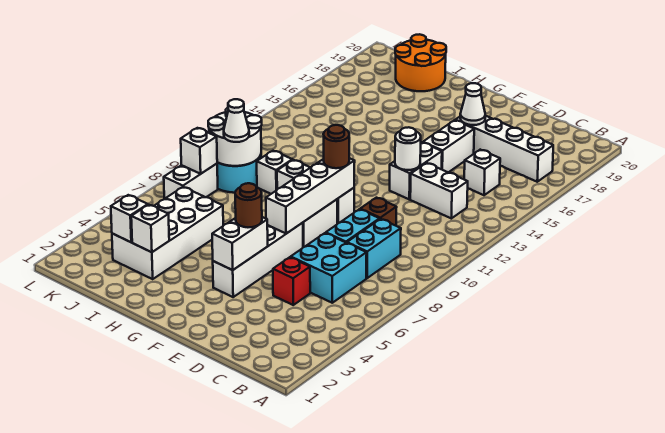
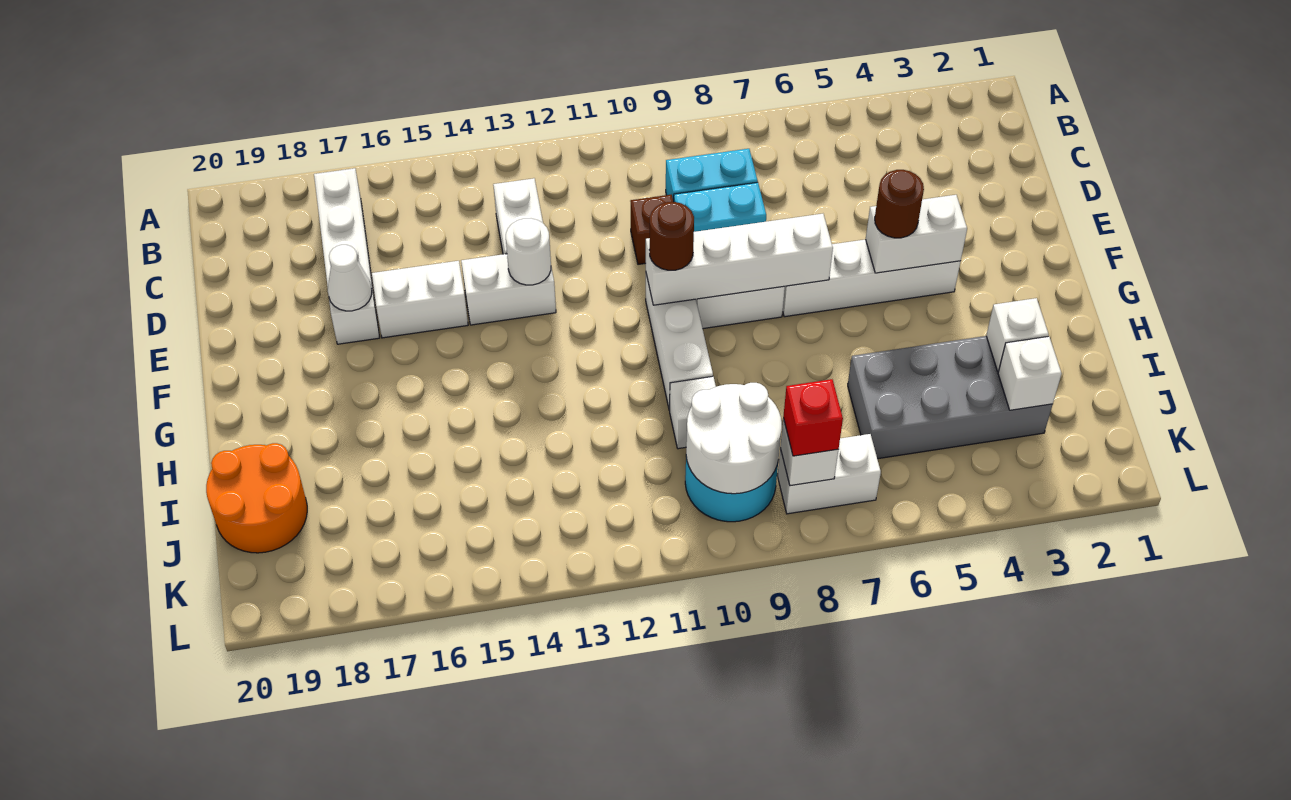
cyan brick C6:D7 level 1 -> none
white brick C15 level 1 -> none
red brick D5 level 1 -> red brick K8 level 3
white brick I3:J6 level 1 -> grey brick I3:J6 level 1
white cone J9 level 3 -> none

